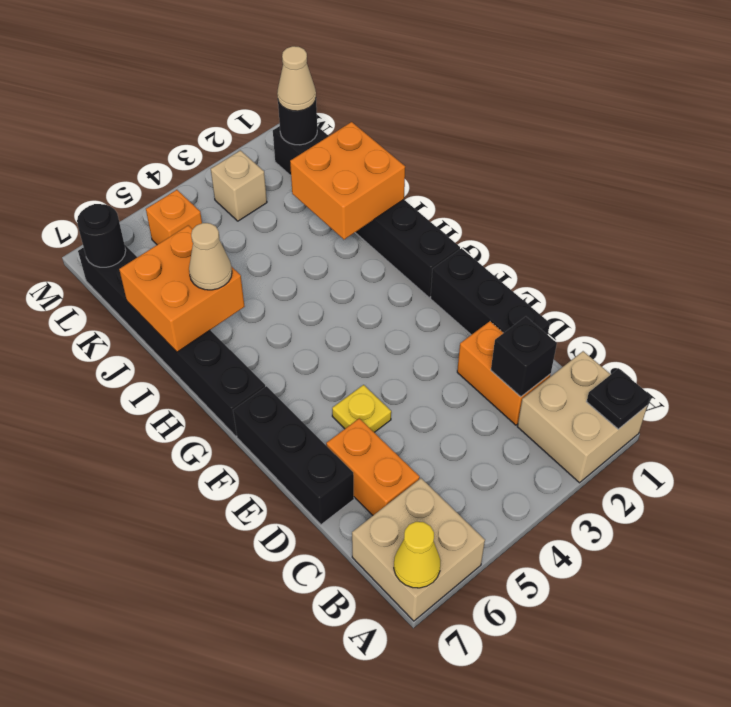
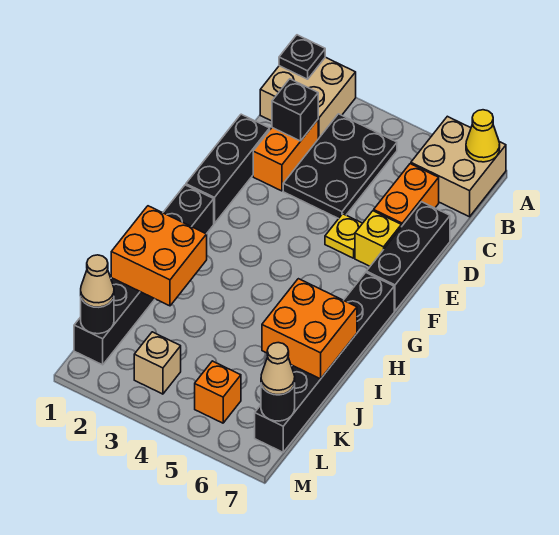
none -> black plate B3:D4 level 1
none -> yellow brick E6 level 1
tan cone I6 level 3 -> tan cone L7 level 3

